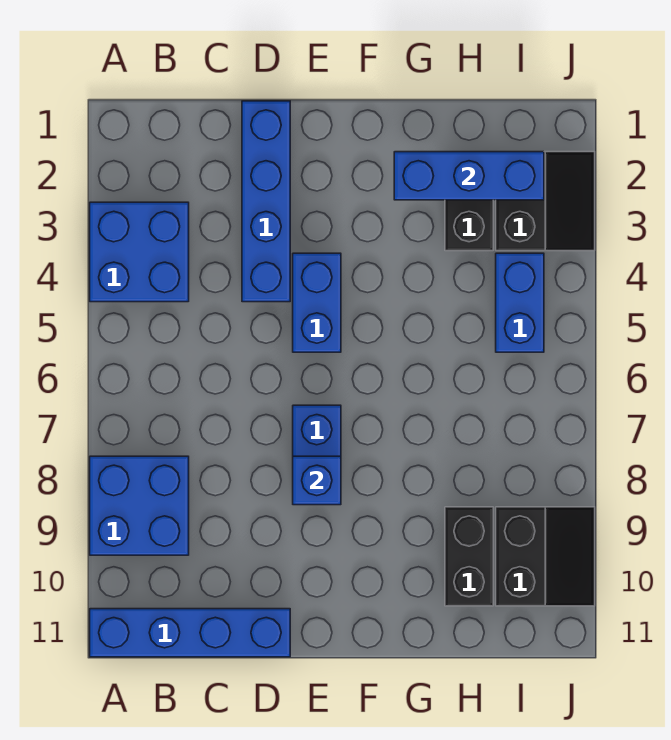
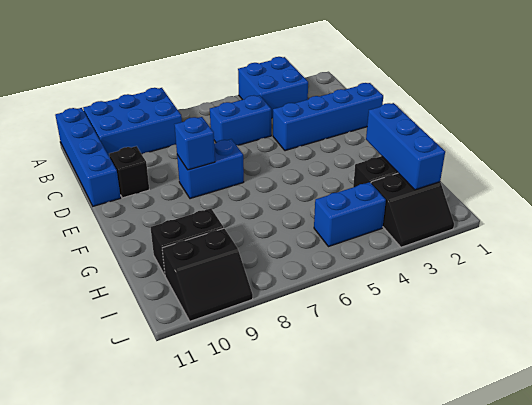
blue brick A8:B9 level 1 -> blue brick A8:B10 level 1
none -> black brick D10 level 1
blue brick E4:E5 level 1 -> blue brick C5:C6 level 1

